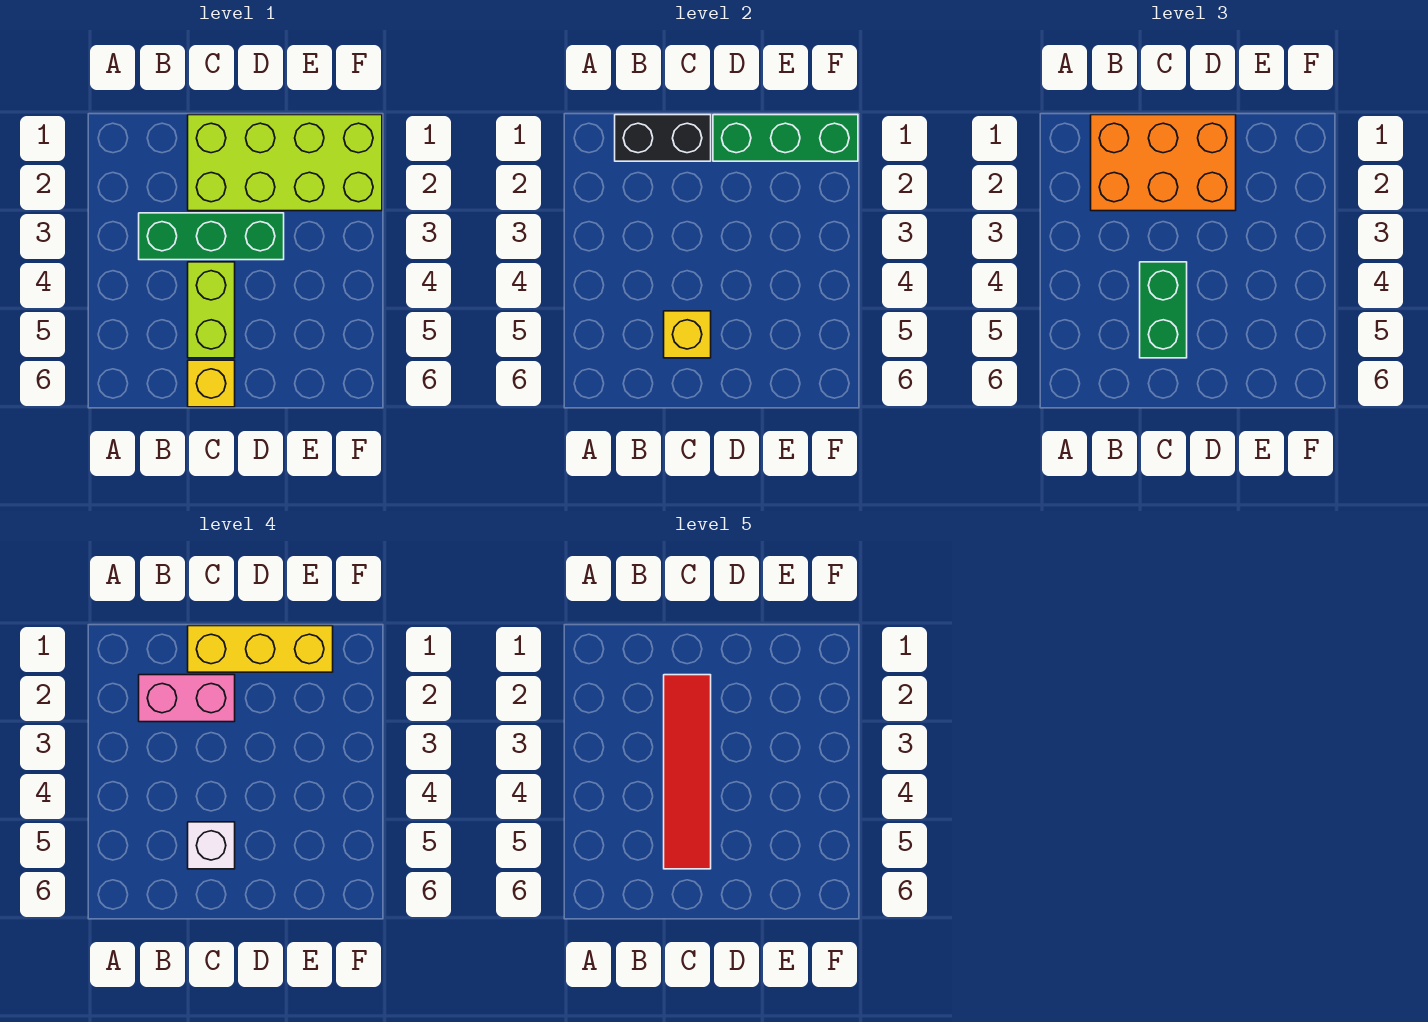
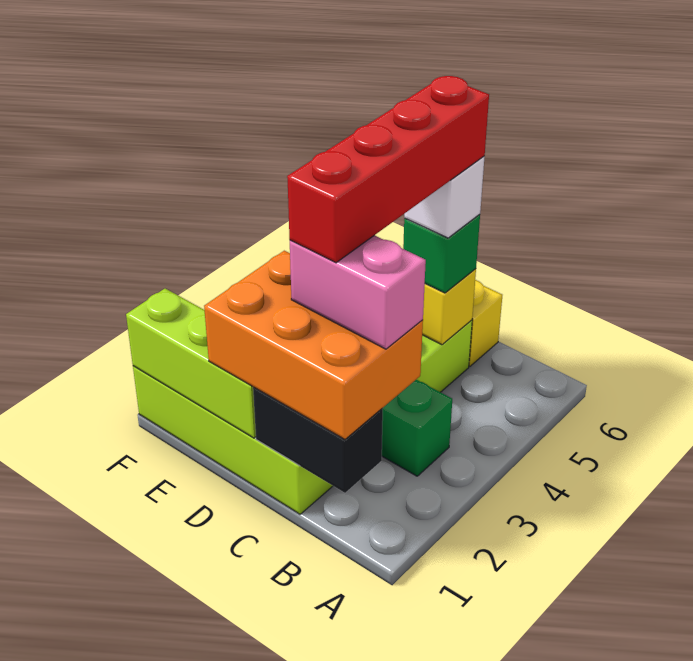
yellow brick C1:E1 level 4 -> none
red tile C2:C5 level 5 -> red brick C2:C5 level 5
green brick C4:C5 level 3 -> green brick C5 level 3
green brick D1:F1 level 2 -> lime brick D1:F1 level 2

